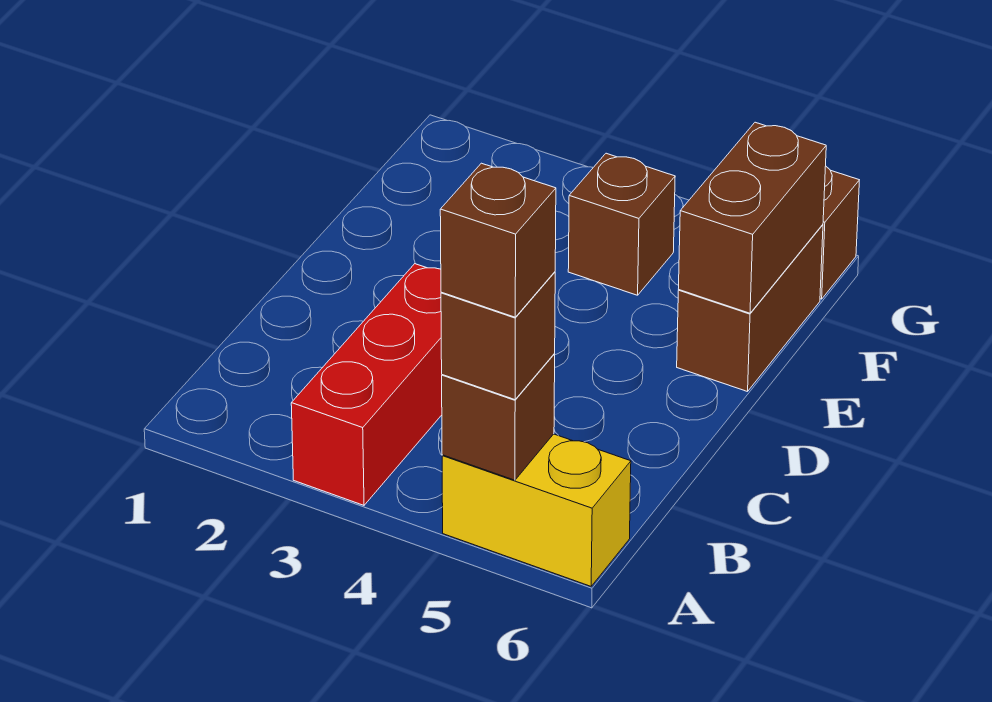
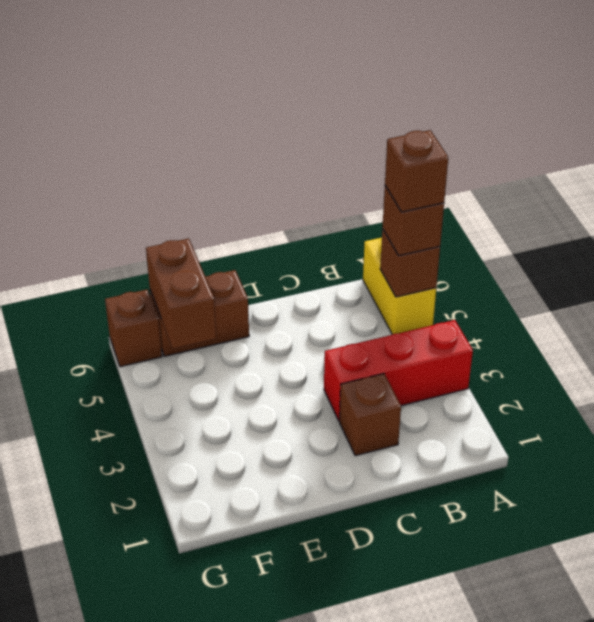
brown brick E6:F6 level 2 -> brown brick F5:F6 level 2
brown brick F4 level 1 -> brown brick C2 level 1

